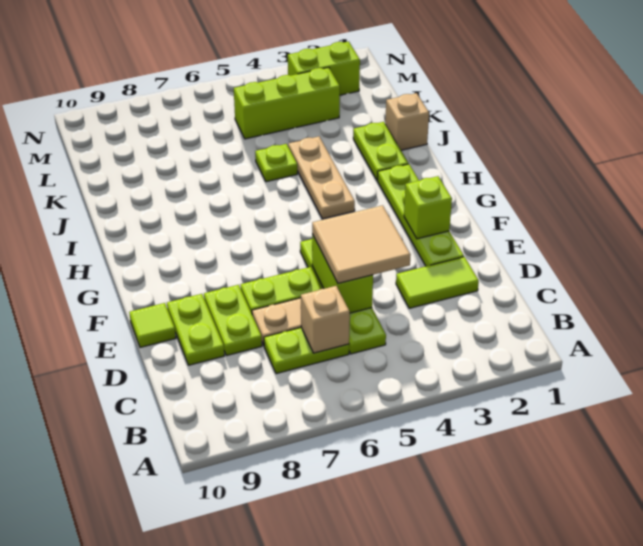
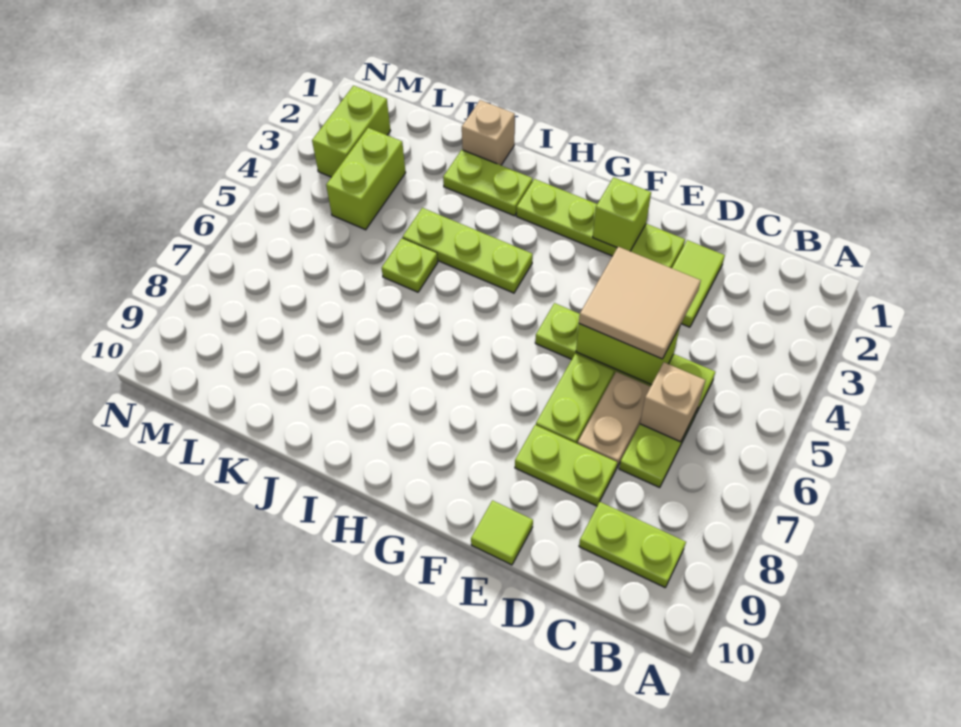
lime plate D9:E9 level 1 -> lime plate B9:C9 level 1
tan plate H4:J4 level 1 -> lime plate H4:J4 level 1
lime brick L3:L5 level 1 -> lime brick L3:L4 level 1

